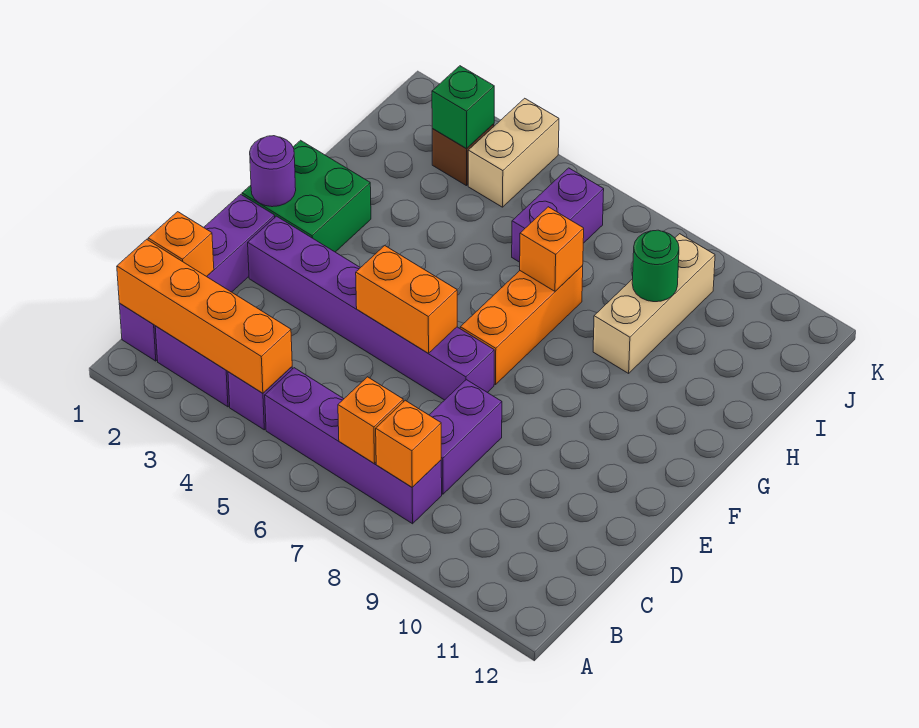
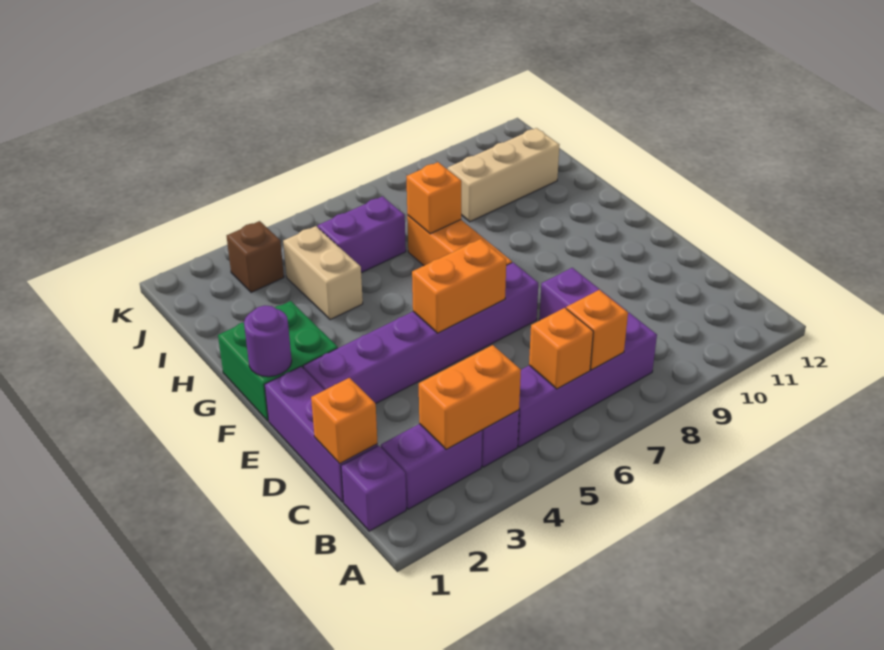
orange brick B1:B4 level 2 -> orange brick B3:B4 level 2
orange brick B8 level 2 -> orange brick B6 level 2
tan brick H9:J9 level 1 -> tan brick I9:I11 level 1
purple brick I6:J6 level 1 -> purple brick I5:I6 level 1
green round brick I9 level 2 -> none
green brick J3 level 2 -> none
tan brick J4:K4 level 1 -> tan brick H4:I4 level 1

